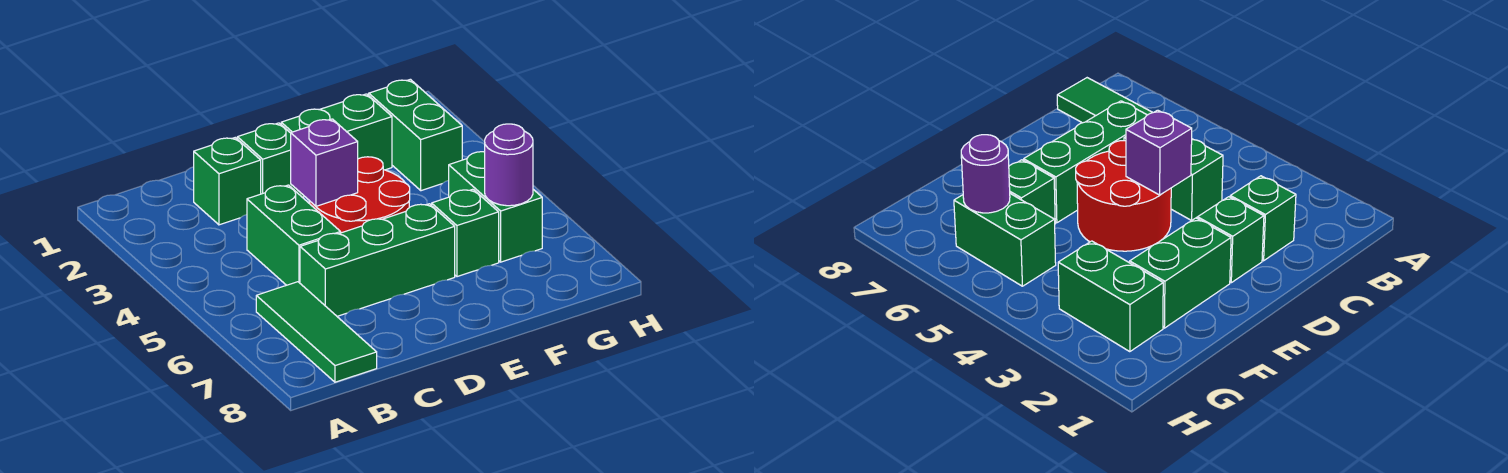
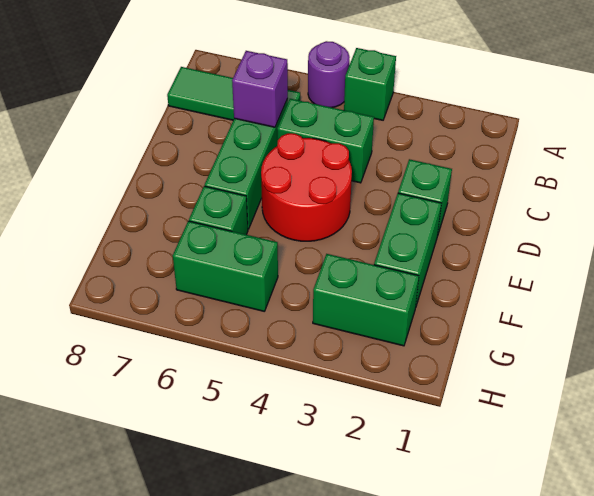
green brick C2 level 1 -> green brick A4 level 1
purple brick D4 level 2 -> purple brick C6 level 2
purple round brick G6 level 2 -> purple round brick A5 level 1

